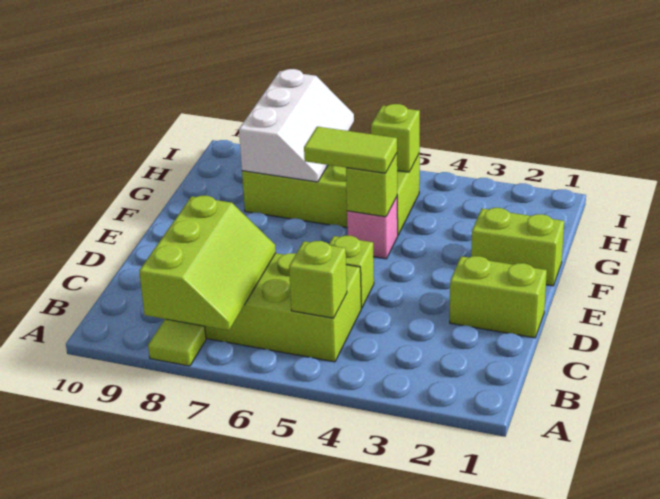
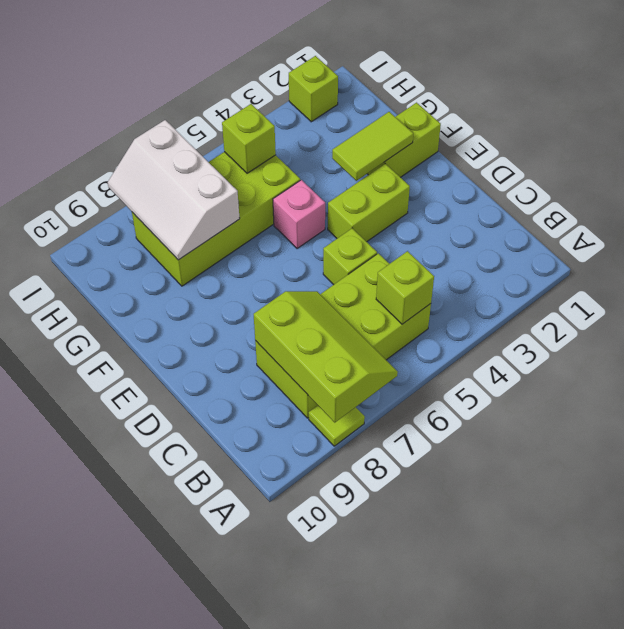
lime brick D1:D2 level 1 -> lime brick E3:E4 level 1
lime brick F5 level 2 -> lime brick I2 level 1
lime tile F5:F6 level 3 -> lime tile F2:F3 level 2
white slope G7:I8 level 2 top 8 -> white slope G7:I8 level 2 top 7

